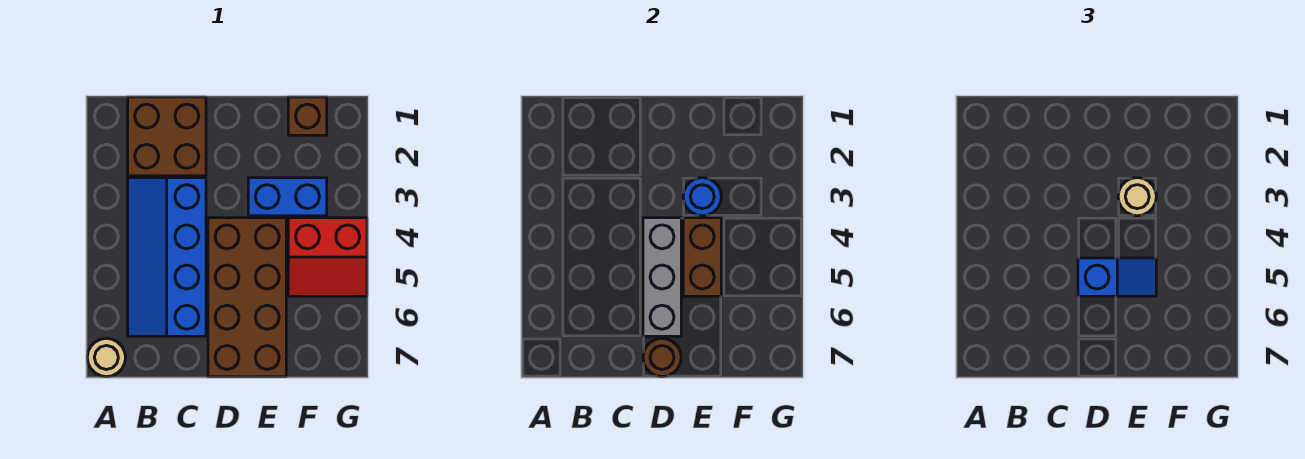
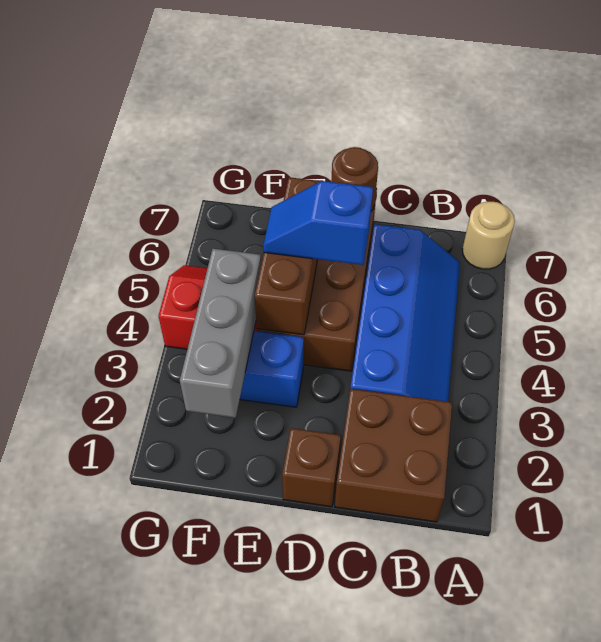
grey brick D4:D6 level 2 -> grey brick F2:F4 level 2
blue round brick E3 level 2 -> none
tan round brick E3 level 3 -> none
brown brick F1 level 1 -> brown brick D1 level 1

